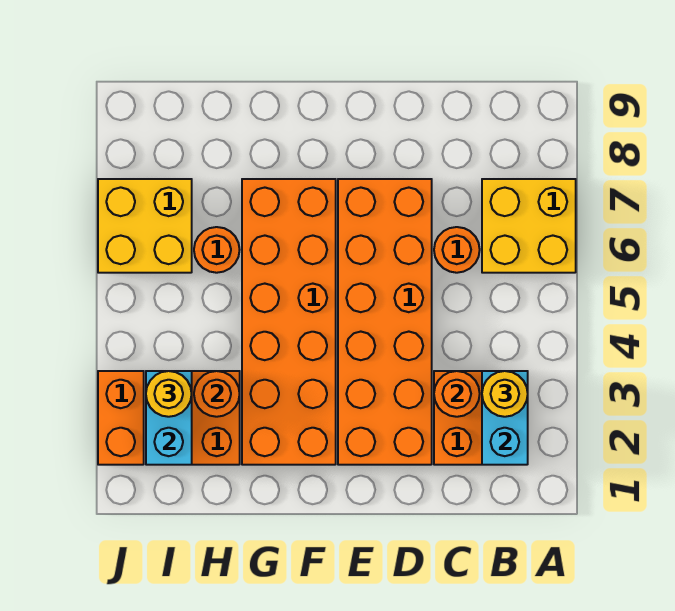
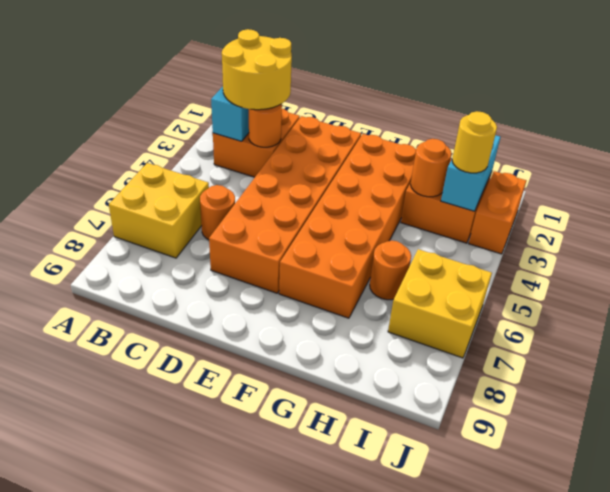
yellow round brick B3 level 3 -> yellow round brick B2:C3 level 3

